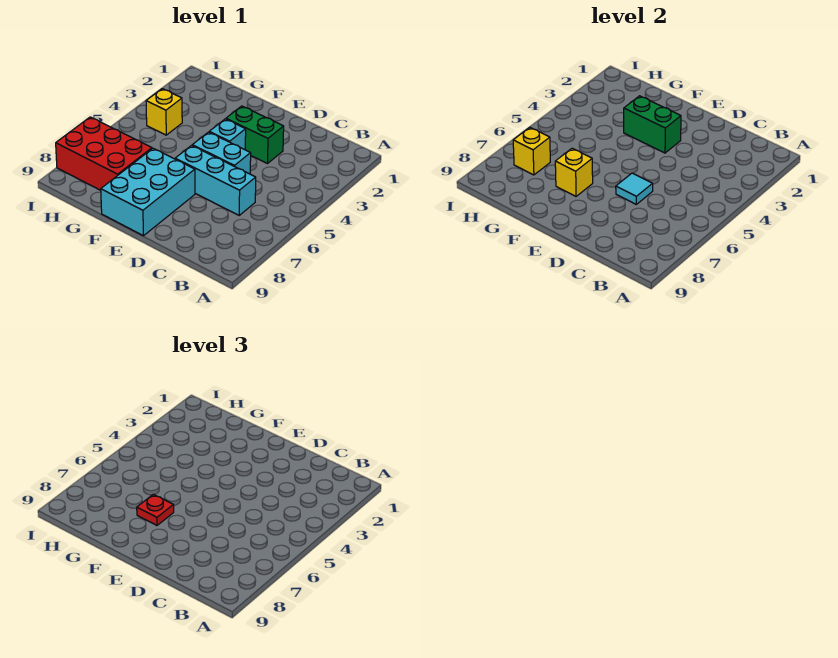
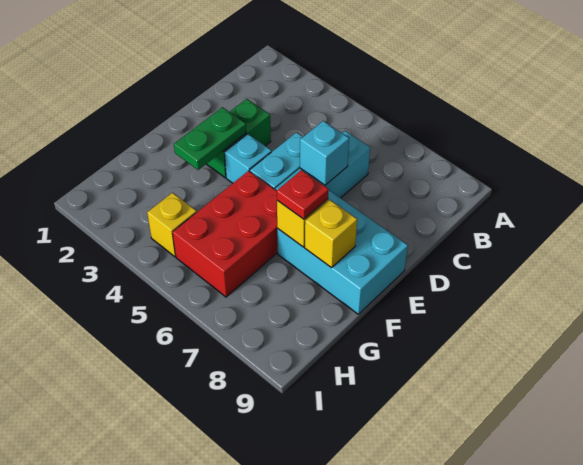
cyan tile D6 level 2 -> cyan brick D6 level 2
green brick E3:F3 level 2 -> green plate E3:F3 level 2
red brick G7:I8 level 1 -> red brick F5:H6 level 1
yellow brick H7 level 2 -> yellow brick F8 level 2

